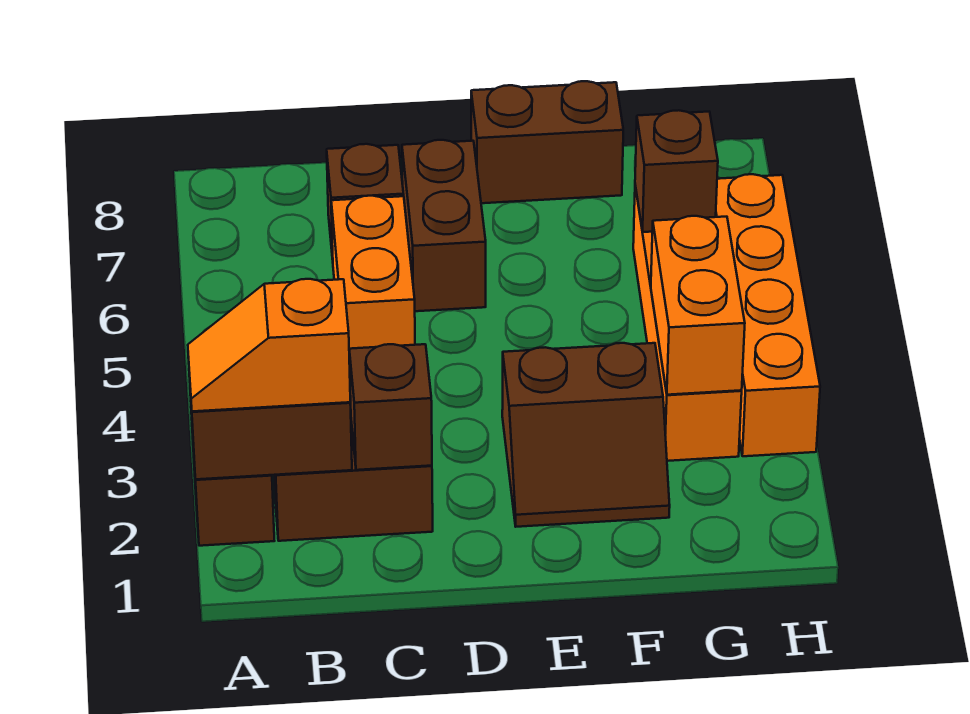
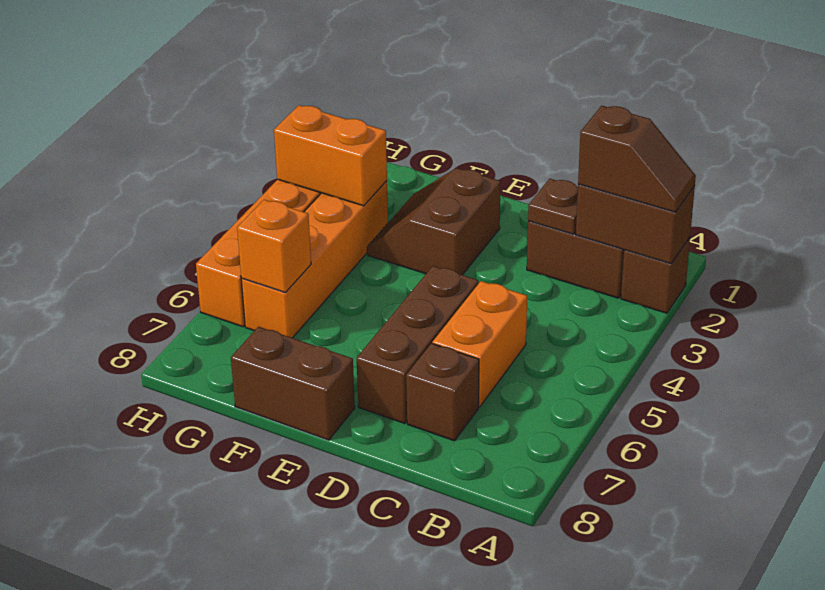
orange slope A2:B2 level 3 top B -> brown slope A2:B2 level 3 top B
brown brick C2 level 2 -> brown plate C2 level 2
brown brick D6:D7 level 1 -> brown brick D5:D7 level 1
brown slope E2:F3 level 1 top 3 -> brown slope E2:F3 level 1 top E
orange brick G3:G4 level 2 -> orange brick G3:H3 level 2
brown brick G6 level 2 -> orange brick G6 level 2

